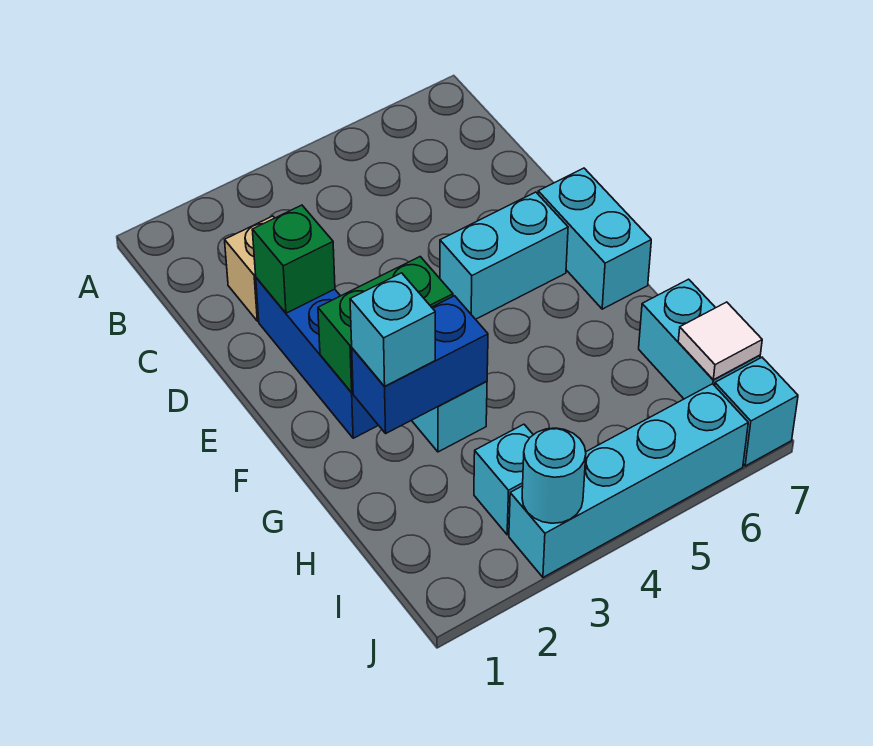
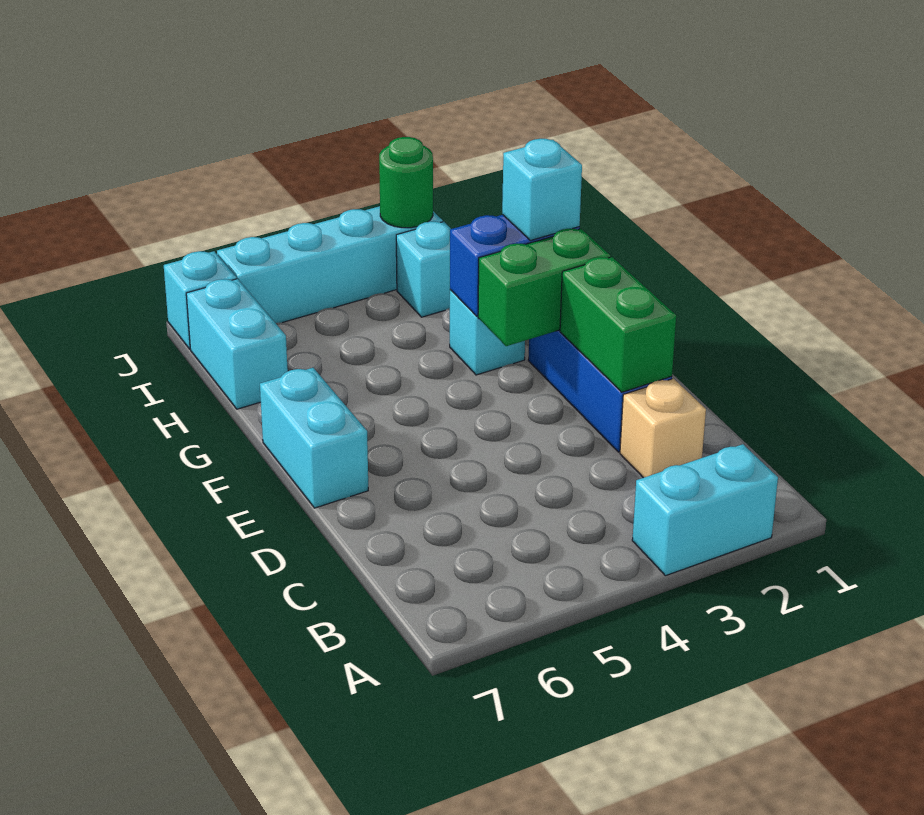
green brick D2 level 2 -> green brick D2:E2 level 2
cyan brick E5:E6 level 1 -> cyan brick A2:A3 level 1
white tile I7 level 2 -> none
cyan round brick J3 level 2 -> green round brick J3 level 2

